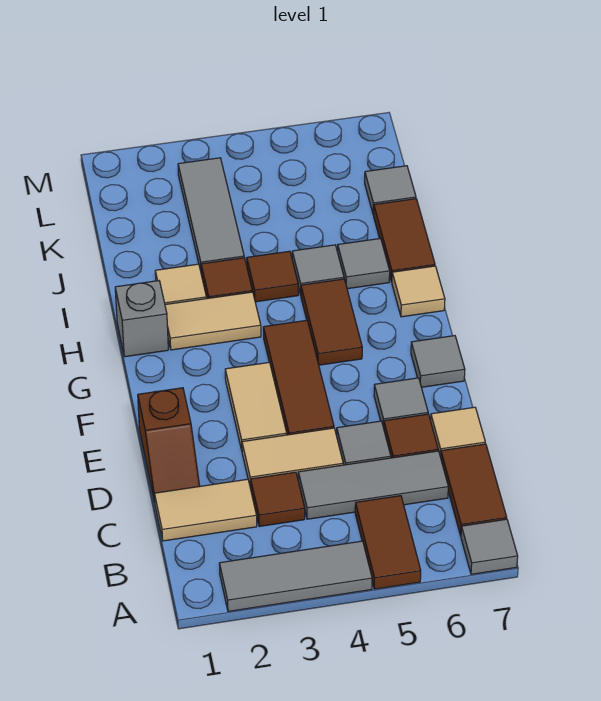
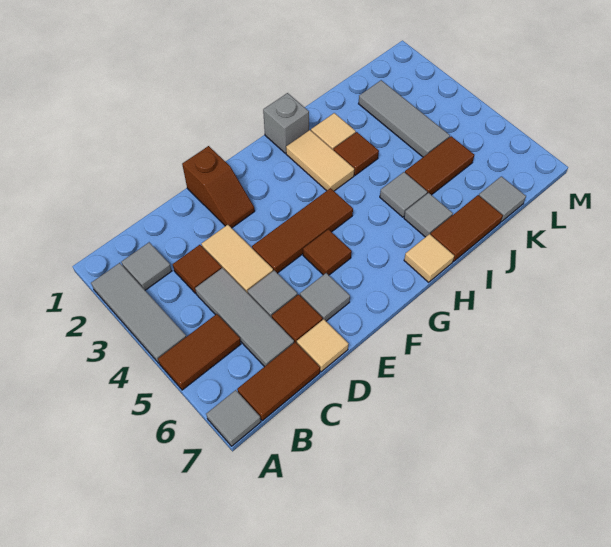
tan tile C1:C2 level 1 -> none
brown slope D1:E1 level 1 top E -> brown slope E1:E2 level 1 top 1
tan tile E3:F3 level 1 -> none
grey tile F7 level 1 -> grey tile B2 level 1
brown tile G5:H5 level 1 -> brown tile J5:K5 level 1
brown tile I4 level 1 -> brown tile F5 level 1
grey tile J3:L3 level 1 -> grey tile K2:K4 level 1

